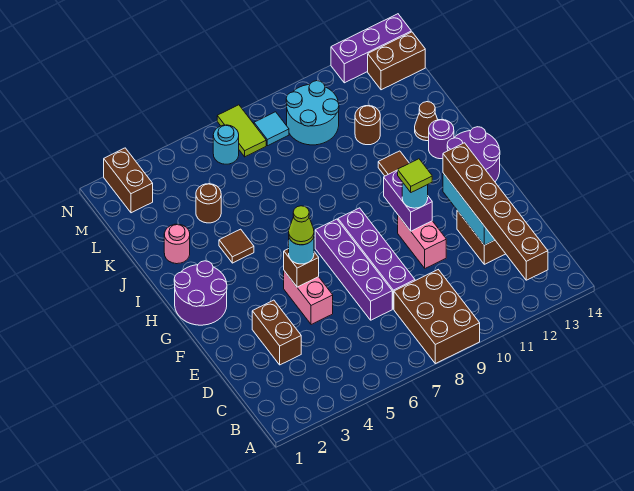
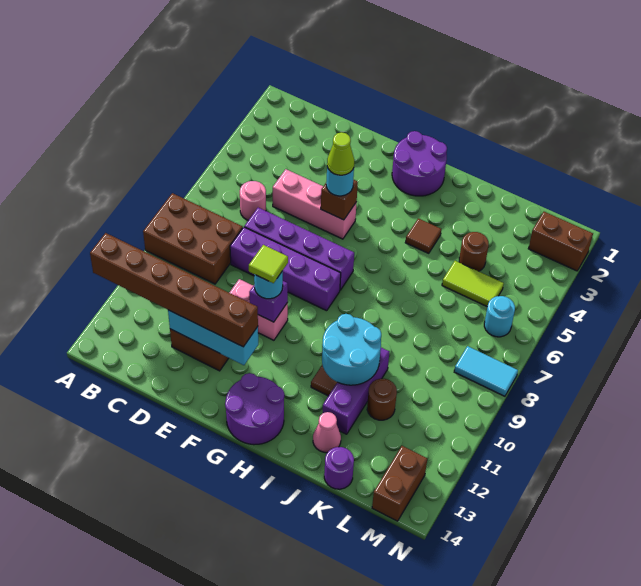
brown brick D3:E3 level 1 -> none
pink brick E5:F5 level 1 -> pink brick D5:F5 level 1
purple brick F10:G10 level 2 -> purple brick F10 level 2
purple round brick I13 level 1 -> purple round brick K14 level 1
pink round brick J2 level 1 -> pink round brick C6 level 1
brown cone J13 level 1 -> pink cone J13 level 1
cyan round brick L9:M10 level 1 -> cyan round brick I10:J11 level 2
lime tile M7:N7 level 1 -> lime tile K5:L5 level 1
cyan tile M8 level 1 -> cyan tile M8:N8 level 1
purple brick N12:N14 level 1 -> purple brick J10:J12 level 1

